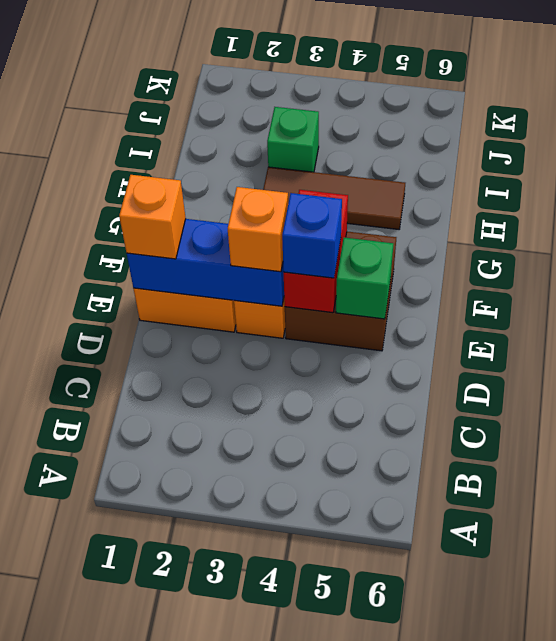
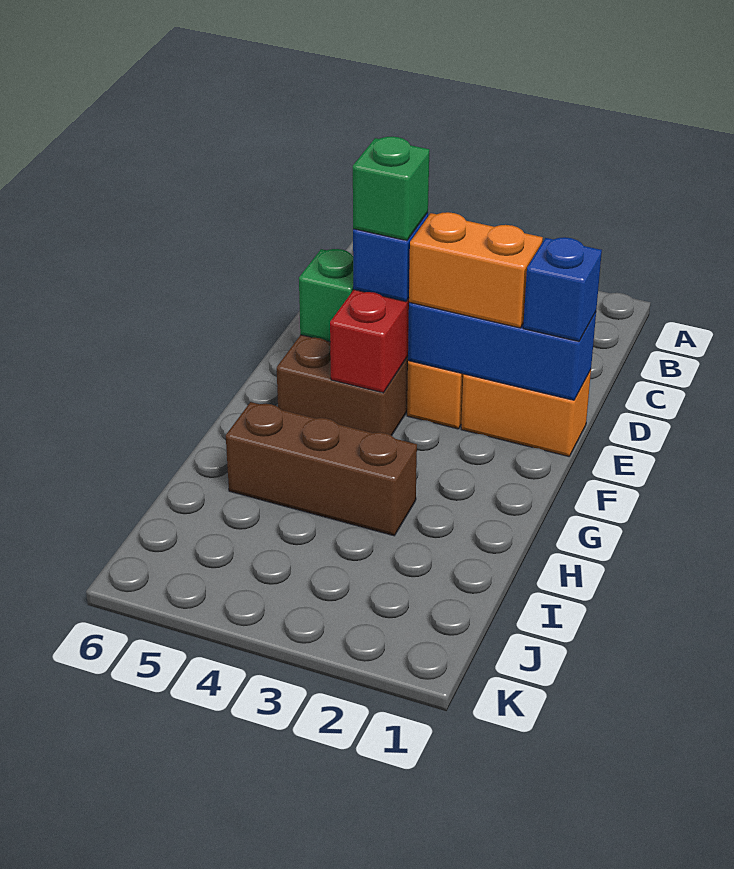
orange brick E1 level 3 -> blue brick E1 level 3
orange brick E3 level 3 -> orange brick E2:E3 level 3
brown tile H3:H5 level 1 -> brown brick H3:H5 level 1
green brick I3 level 1 -> green brick E4 level 4

